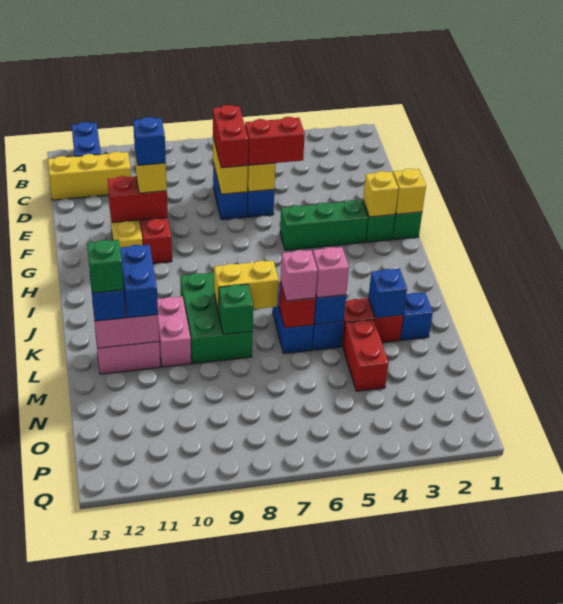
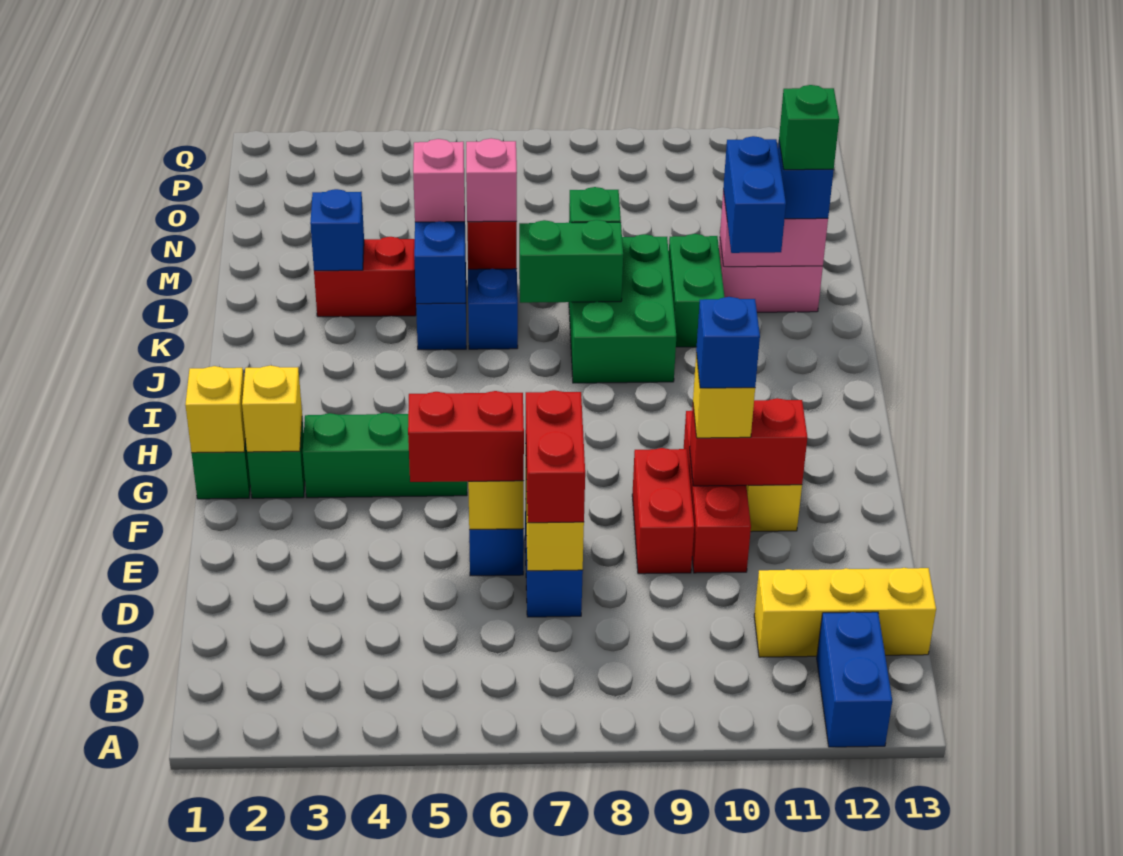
yellow brick K7:K8 level 2 -> green brick K7:K8 level 2
pink brick K10:L10 level 1 -> green brick K10:L10 level 1
blue brick L2 level 1 -> none
red brick M4:N4 level 1 -> red brick E9:F9 level 1

